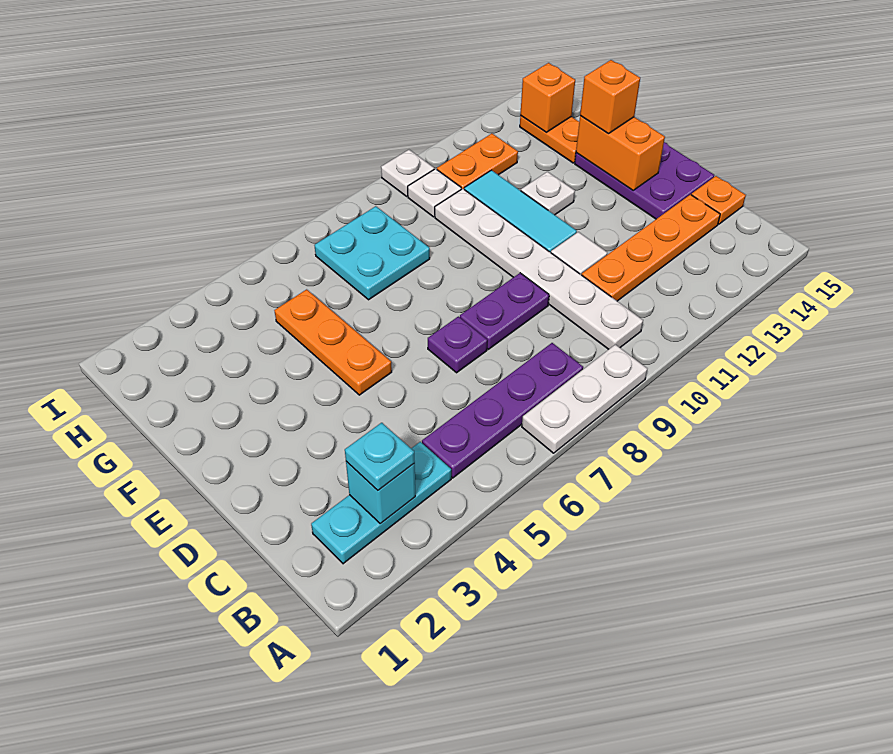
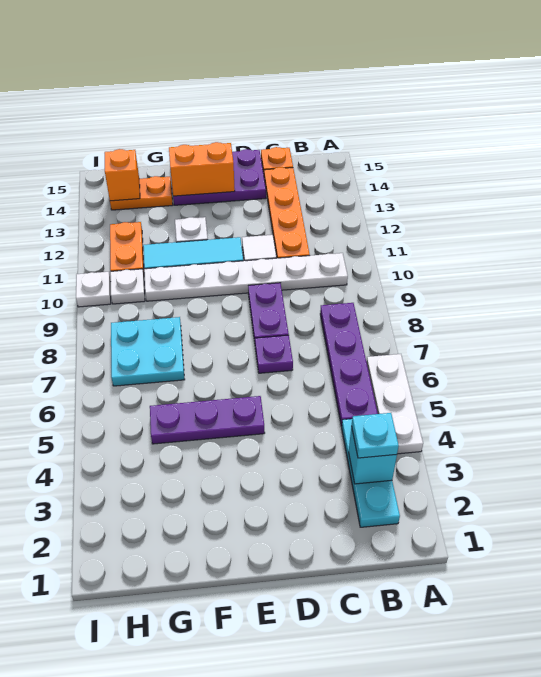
white plate A7:A9 level 1 -> white plate A4:A6 level 1
orange plate E5:G5 level 1 -> purple plate E5:G5 level 1
orange brick F14 level 3 -> none

